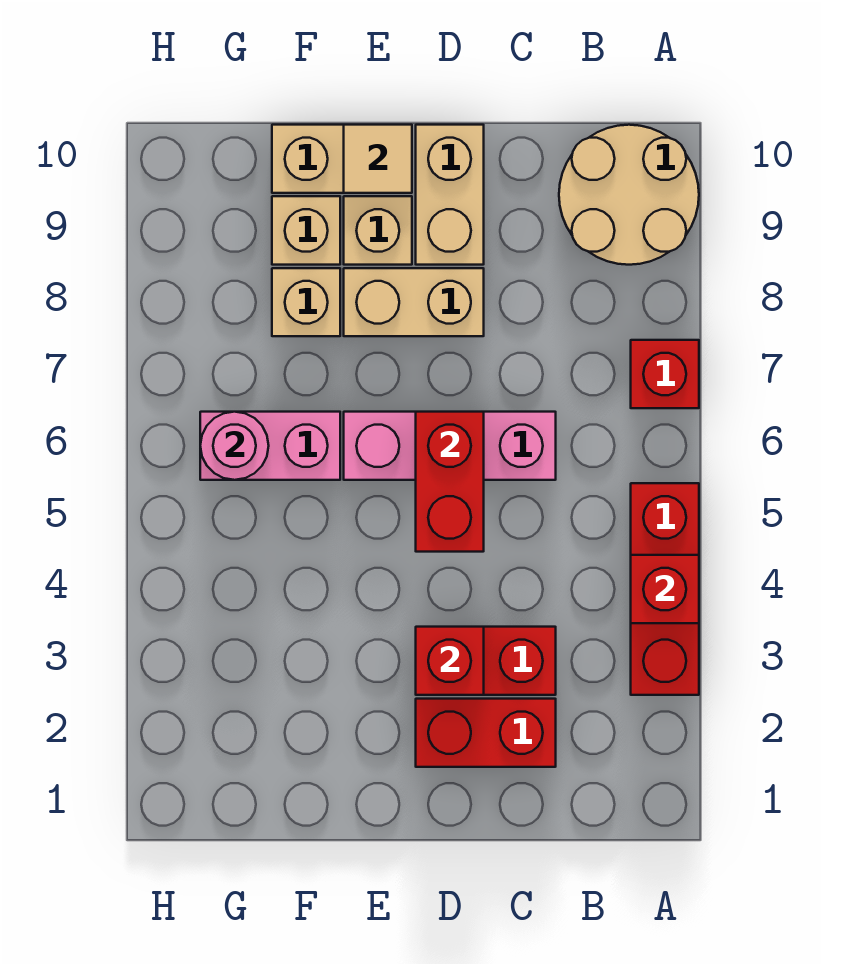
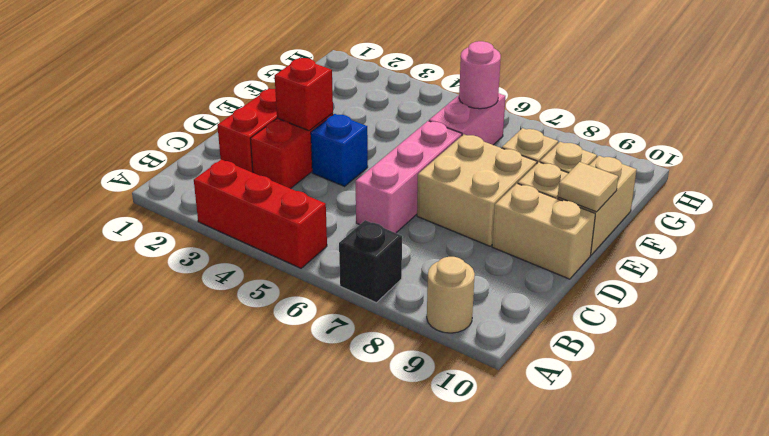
red brick A4 level 2 -> none
red brick A7 level 1 -> black brick A7 level 1
tan round brick A9:B10 level 1 -> tan round brick A9 level 1
none -> blue brick D4 level 1
red brick D5:D6 level 2 -> none
tan brick D8:E8 level 1 -> tan brick D7:E8 level 1

